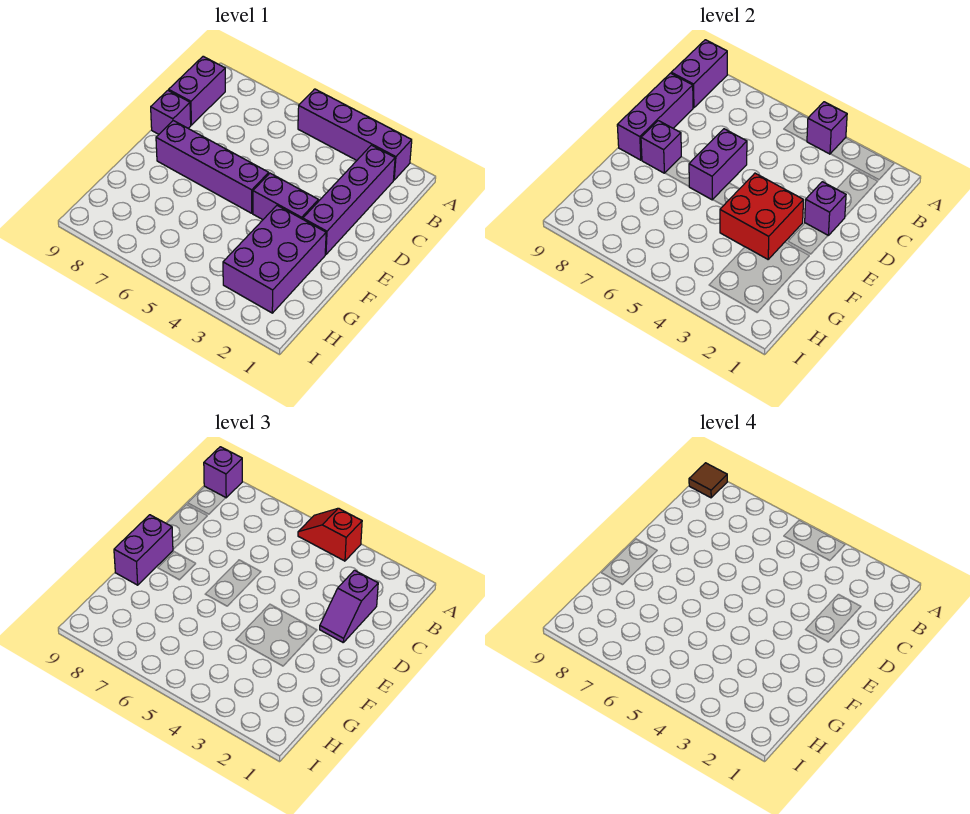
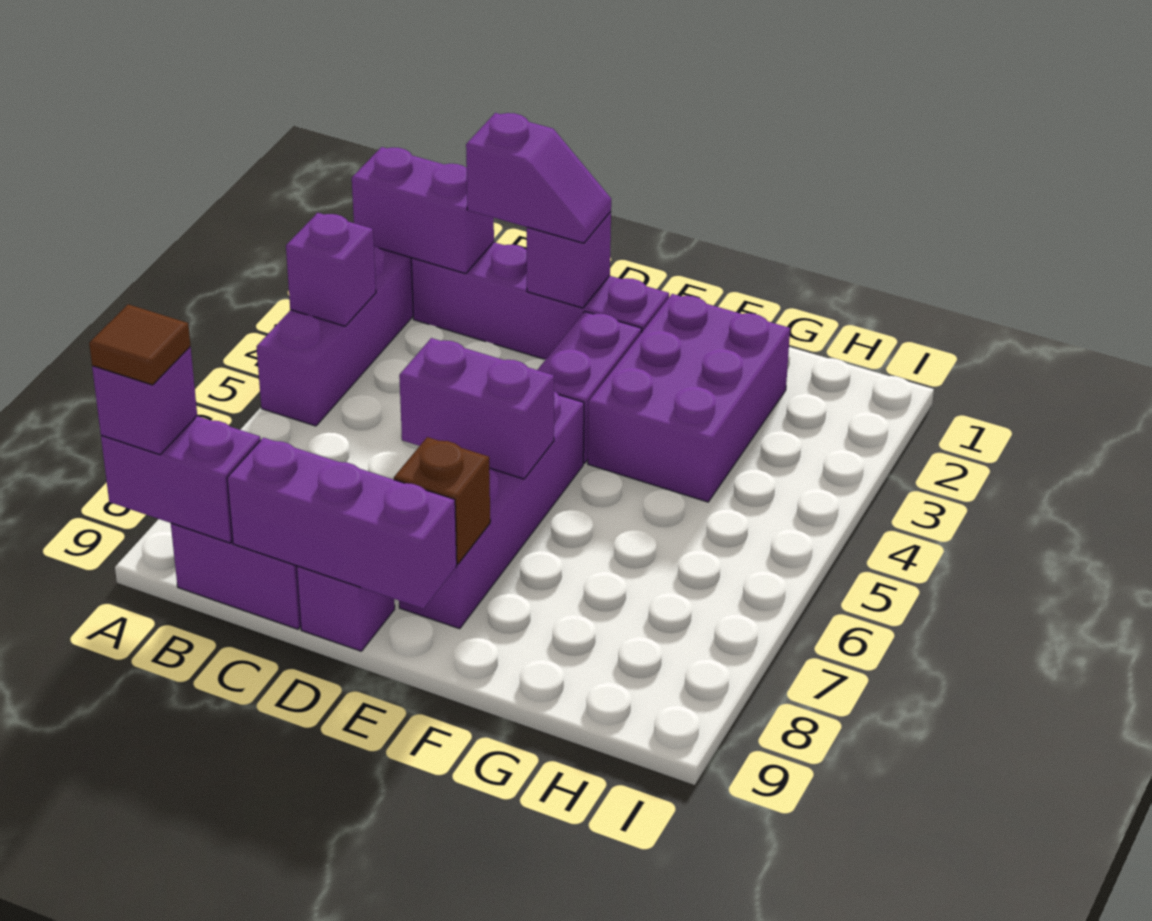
red slope A4:A5 level 3 top 4 -> none
red brick E3:F4 level 2 -> none
purple brick E8 level 2 -> brown brick E8 level 2
purple brick E9:F9 level 3 -> purple brick A2:B2 level 2
purple brick F2:H3 level 1 -> purple brick F2:G4 level 1

